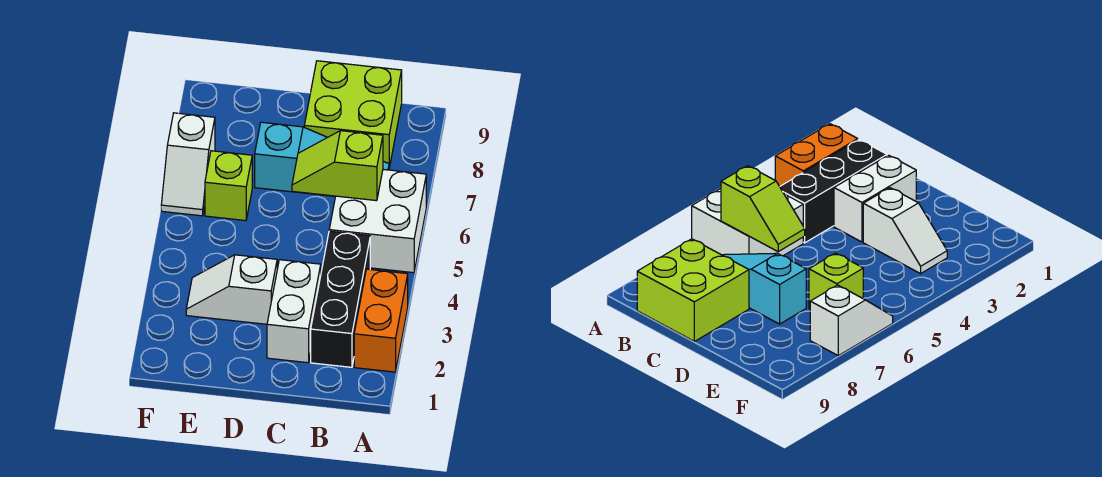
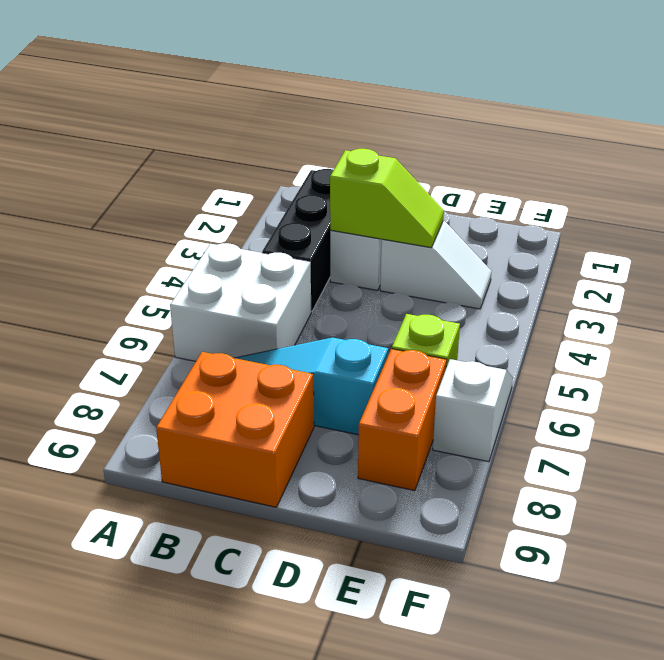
orange brick A2:A3 level 1 -> orange brick E7:E8 level 1
lime slope B6:C6 level 2 top B -> lime slope C3:D3 level 2 top C
lime brick B8:C9 level 1 -> orange brick B8:C9 level 1

